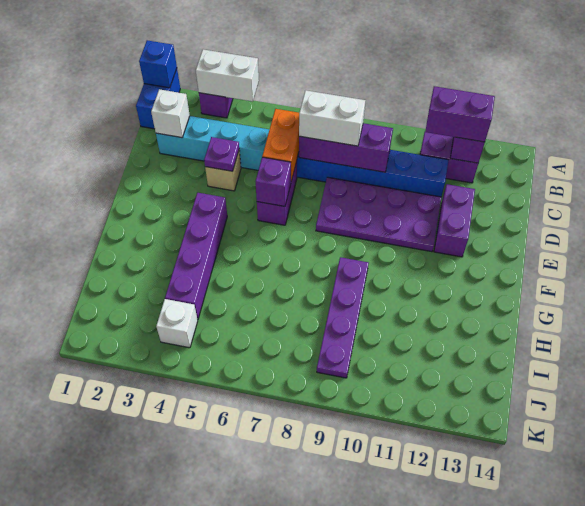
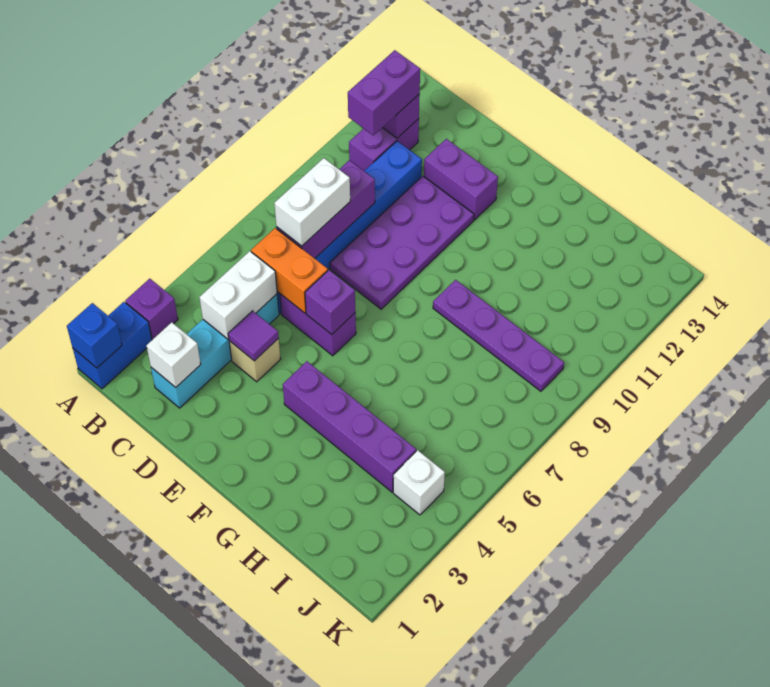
blue brick A1:B1 level 1 -> blue brick A1:A2 level 1
white brick A3:A4 level 2 -> white brick C4:C5 level 2
purple plate D4 level 2 -> purple tile D4 level 2

